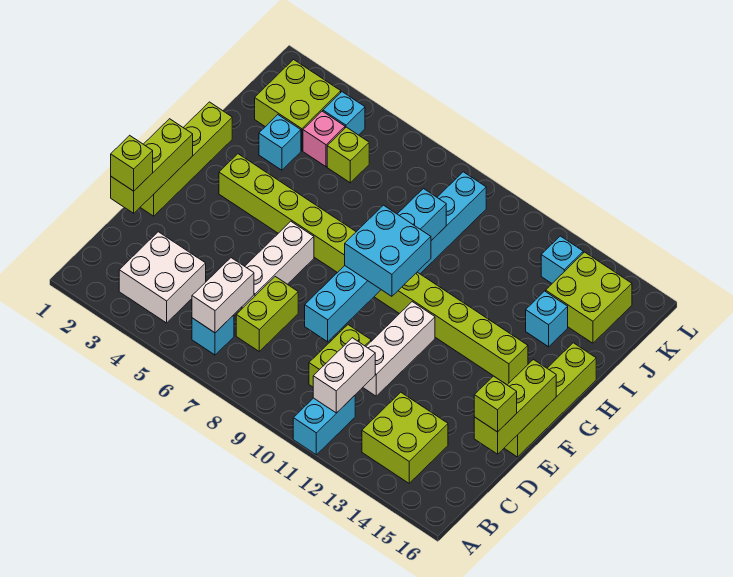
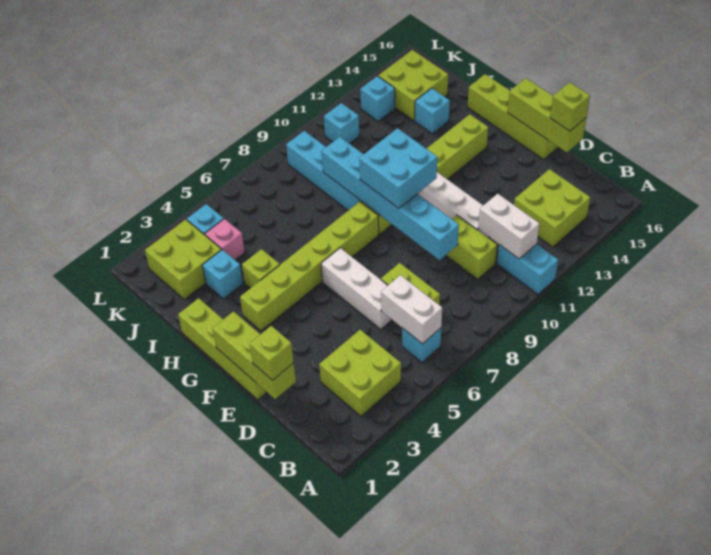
white brick B3:C4 level 1 -> lime brick B3:C4 level 1
lime brick J5 level 1 -> lime brick H4 level 1
none -> cyan brick K11 level 1

